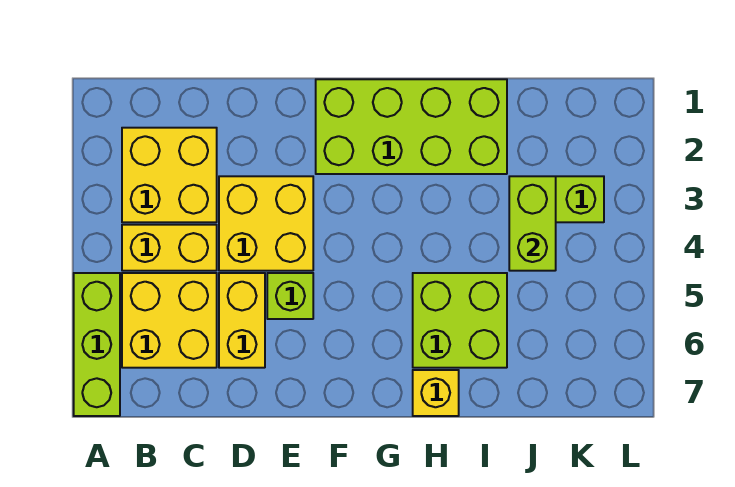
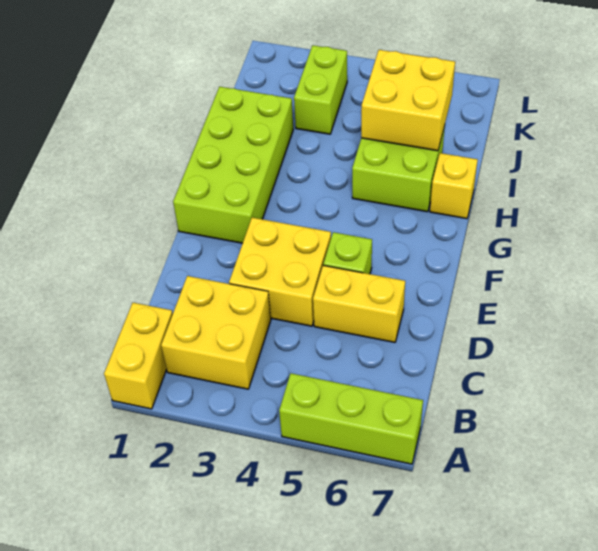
yellow brick B4:C4 level 1 -> yellow brick A1:B1 level 1
yellow brick B5:C6 level 1 -> yellow brick I5:J6 level 2
lime brick J3:J4 level 2 -> none

